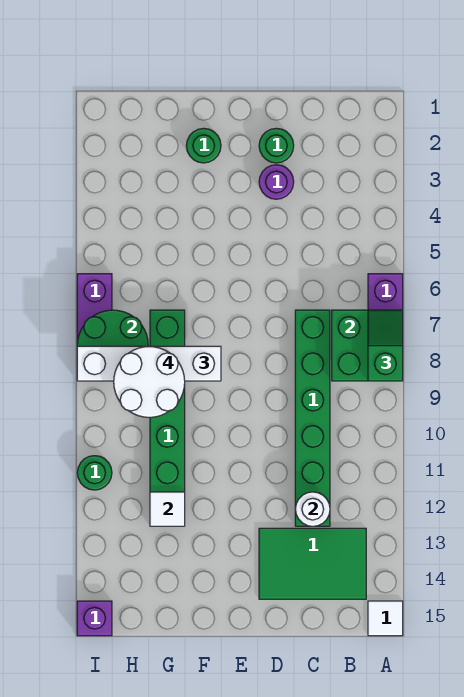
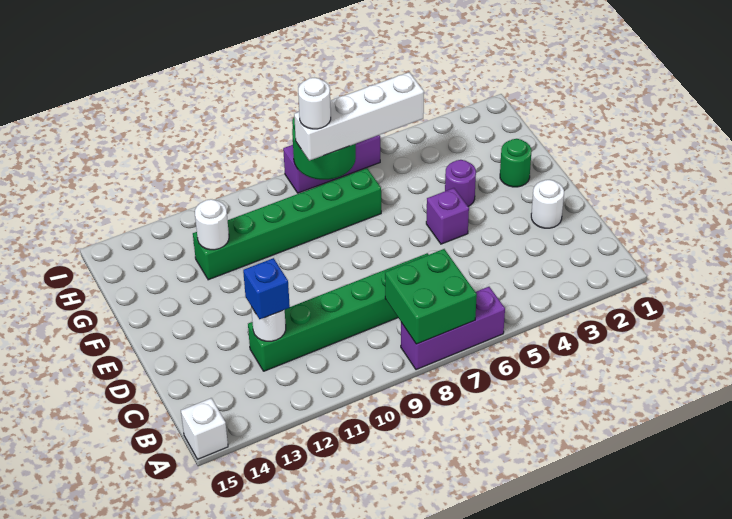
green slope A7:A8 level 3 top 8 -> none
white tile A15 level 1 -> white brick A15 level 1
green tile B13:D14 level 1 -> none
none -> blue brick C12 level 3
green round brick D2 level 1 -> white round brick D2 level 1
purple round brick D3 level 1 -> purple round brick F4 level 1
white brick F8:I8 level 3 -> white brick H5:H8 level 3
white round brick G8:H9 level 4 -> white round brick H8 level 4
white tile G12 level 2 -> white round brick G12 level 2
green round brick I11 level 1 -> none
purple brick I15 level 1 -> purple brick E5 level 1

